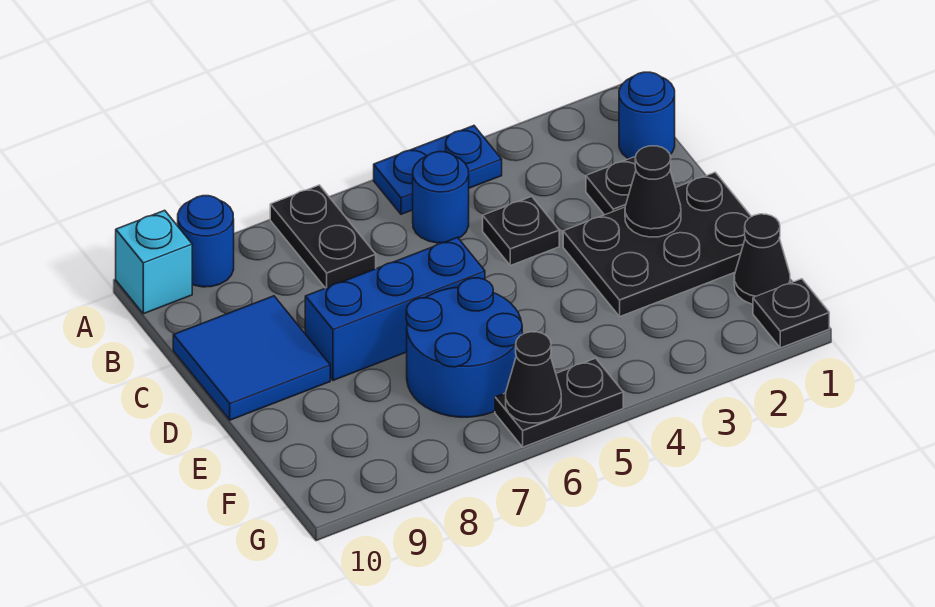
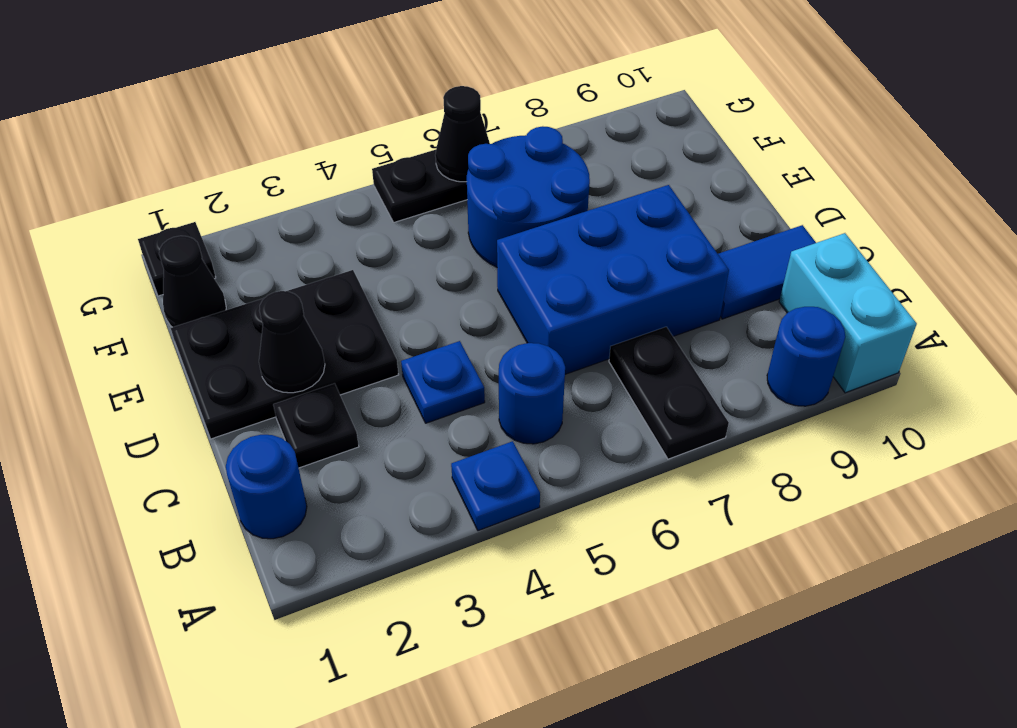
blue plate A4:A5 level 1 -> blue plate A4 level 1
cyan brick A10 level 1 -> cyan brick A10:B10 level 1
black plate C4 level 1 -> blue plate C4 level 1
blue tile C9:D10 level 1 -> blue tile C9:C10 level 1
blue brick D6:D8 level 1 -> blue brick C6:D8 level 1

